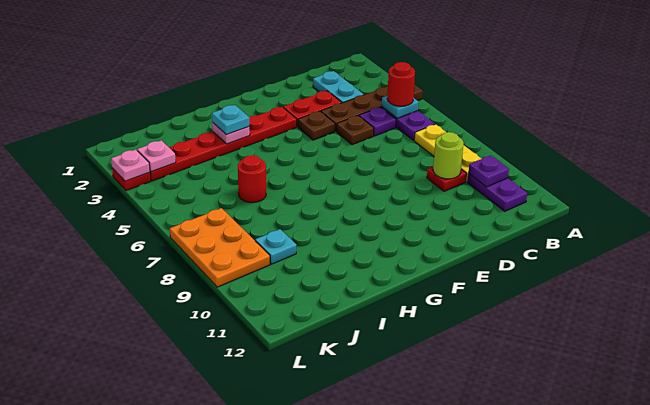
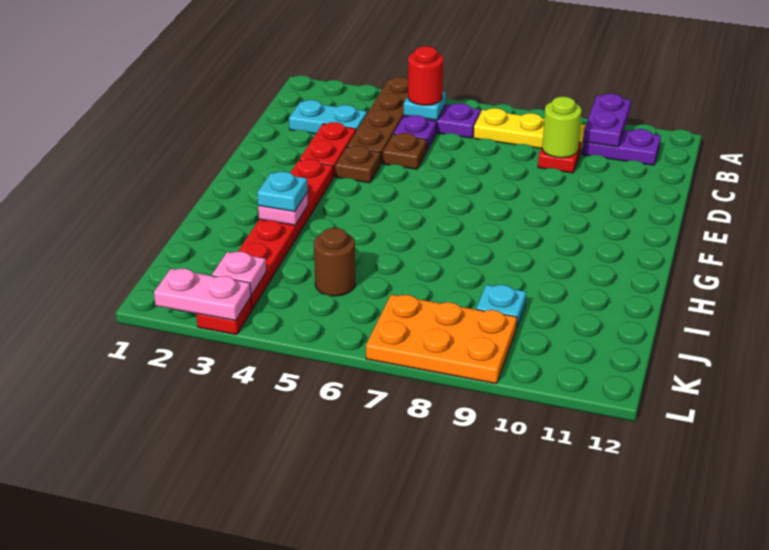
purple plate B10 level 2 -> purple plate A10:B10 level 2
red round brick I6 level 1 -> none
none -> brown round brick J5 level 1
pink plate L3 level 2 -> pink plate L2:L3 level 2

